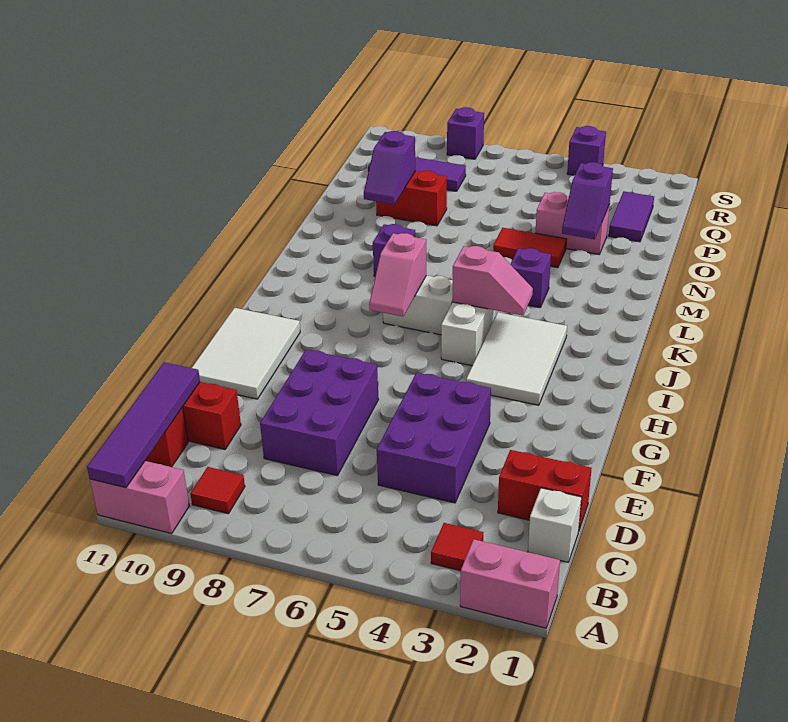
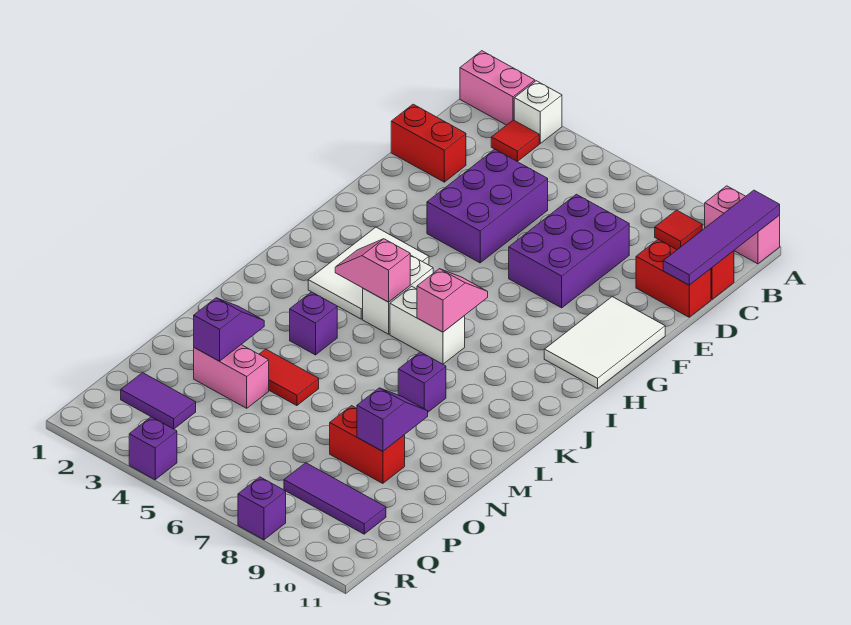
white brick C1 level 1 -> white brick A3 level 1
purple tile P2:Q2 level 1 -> purple tile Q2:Q3 level 1

